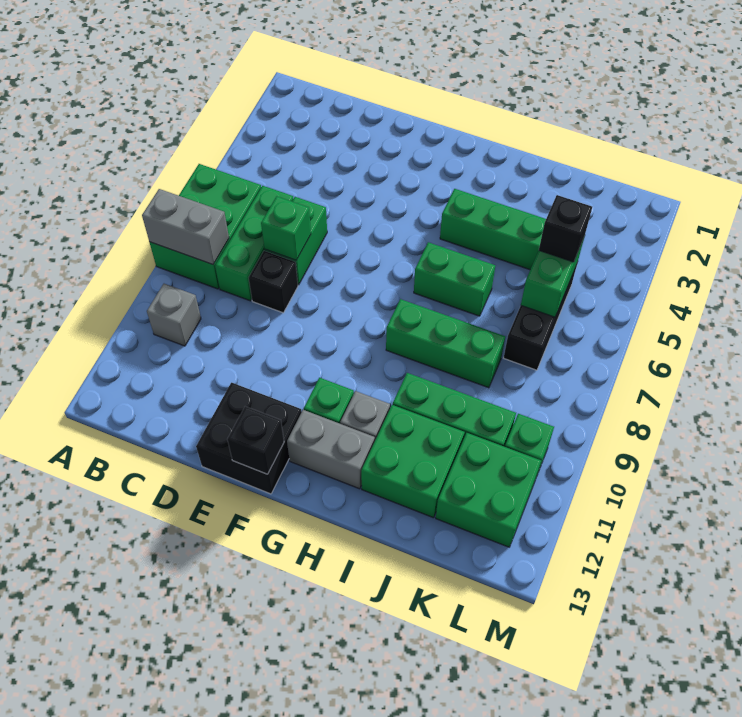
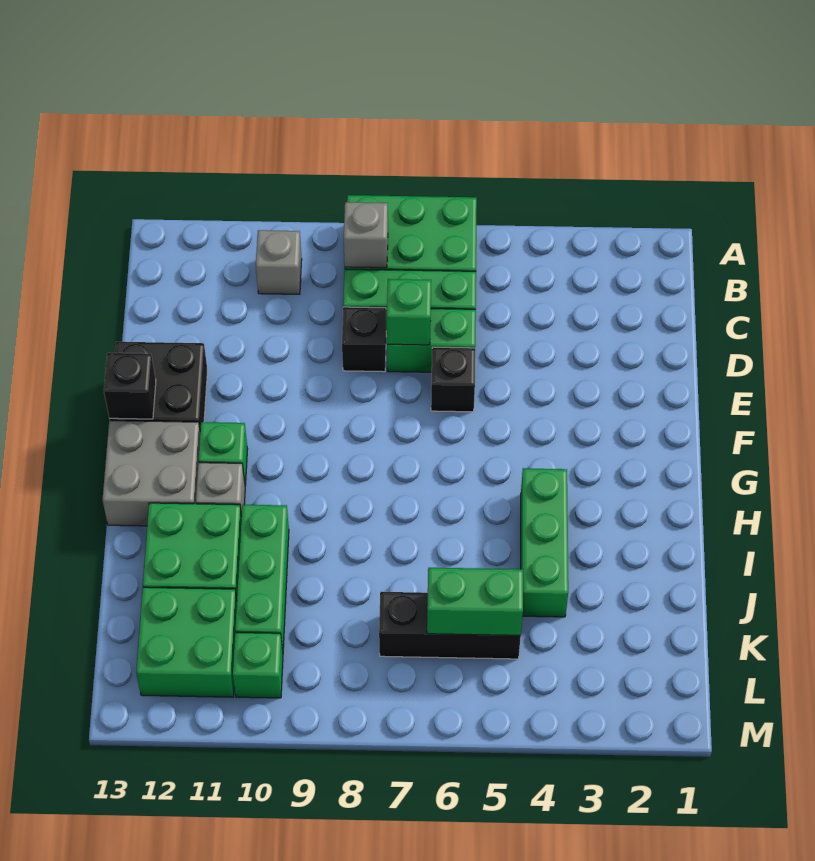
grey brick A8:B8 level 2 -> grey brick B8 level 2
grey brick G12:H12 level 1 -> grey brick G12:H13 level 1
green brick H6:I6 level 1 -> none
green brick H8:J8 level 1 -> none
black brick K5 level 3 -> black brick E6 level 1

